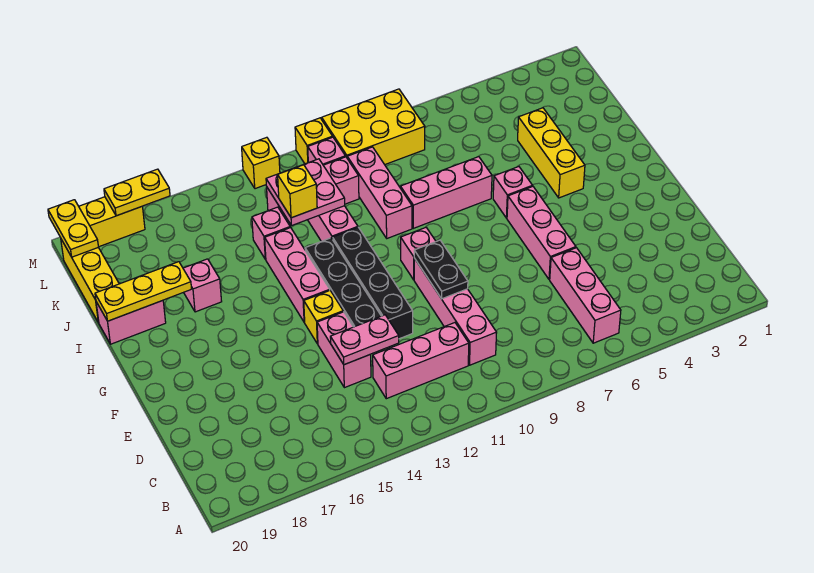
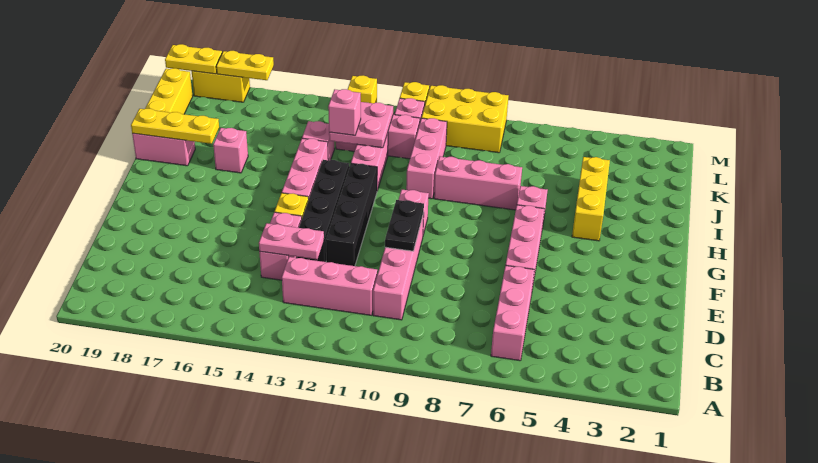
yellow brick J13 level 3 -> pink brick J13 level 3
yellow plate L20:M20 level 2 -> yellow plate M19:M20 level 2

